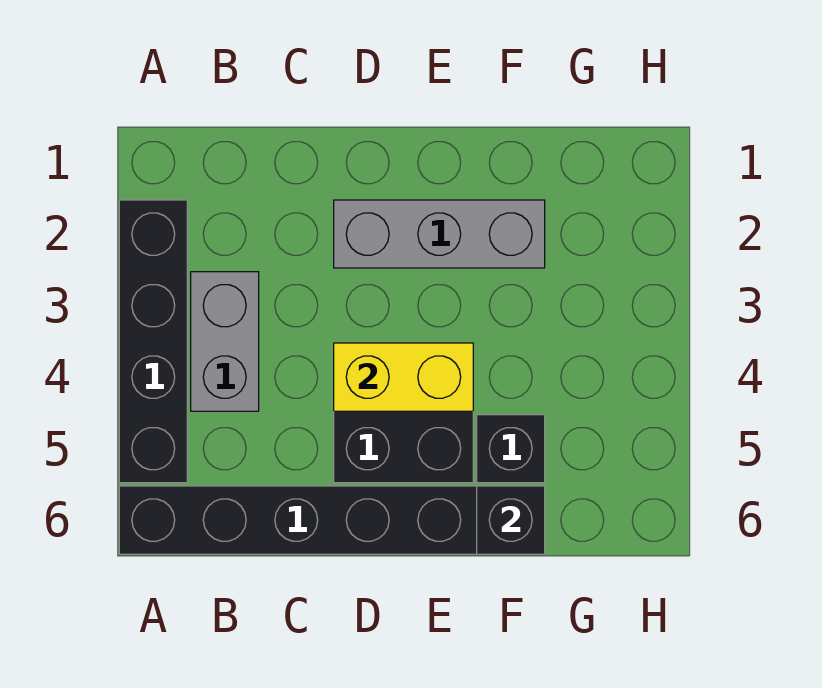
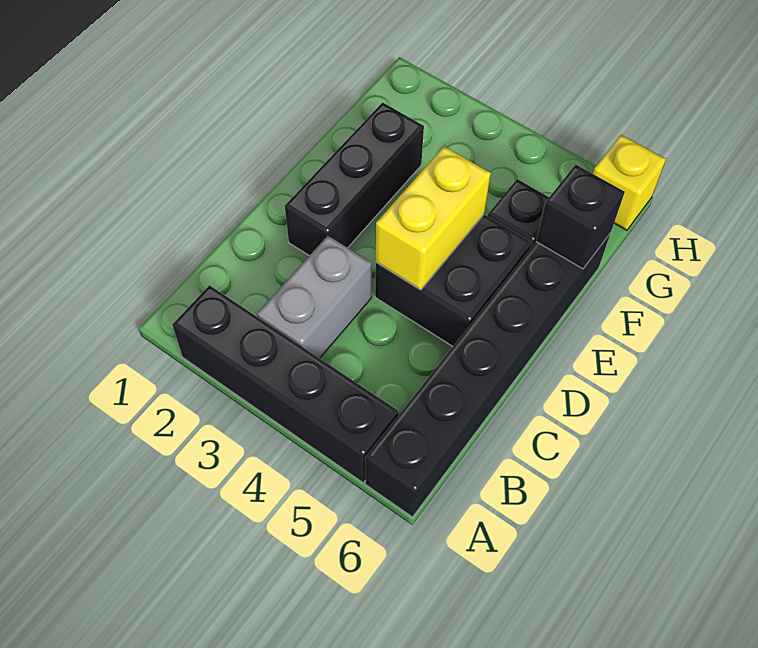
grey brick B3:B4 level 1 -> grey brick B3:C3 level 1
grey brick D2:F2 level 1 -> black brick D2:F2 level 1
none -> yellow brick H6 level 1

